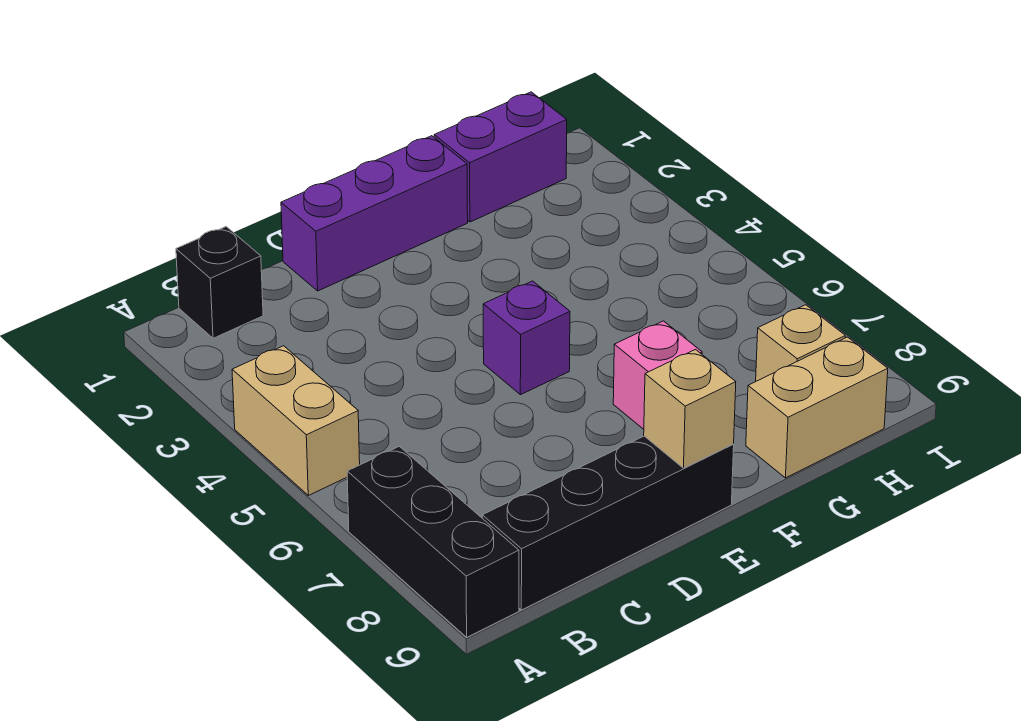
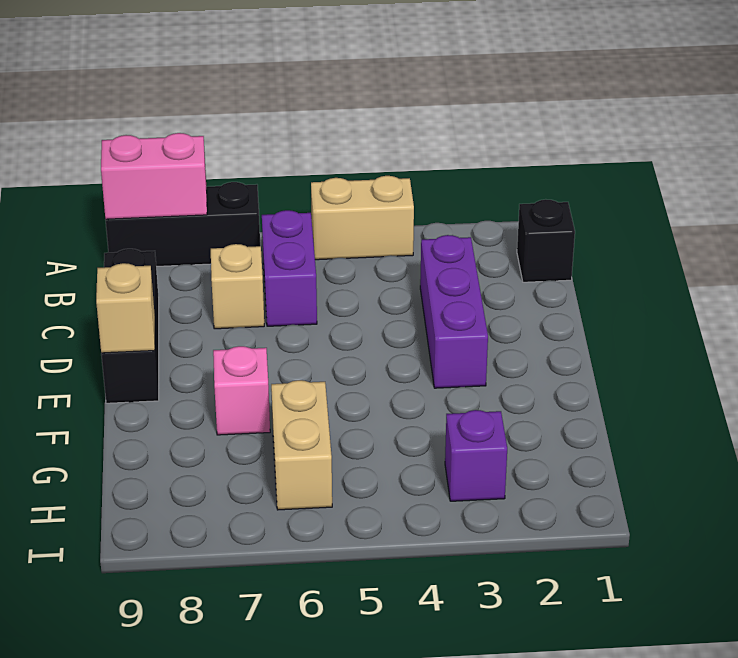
none -> pink brick A8:A9 level 2
black brick B9:E9 level 1 -> black brick C9:E9 level 1
purple brick D1:F1 level 1 -> purple brick C3:E3 level 1
purple brick E5 level 1 -> purple brick H3 level 1
purple brick G1:H1 level 1 -> purple brick B6:C6 level 1
tan brick G9:H9 level 1 -> tan brick G6:H6 level 1
tan brick H8 level 1 -> tan brick C7 level 1

